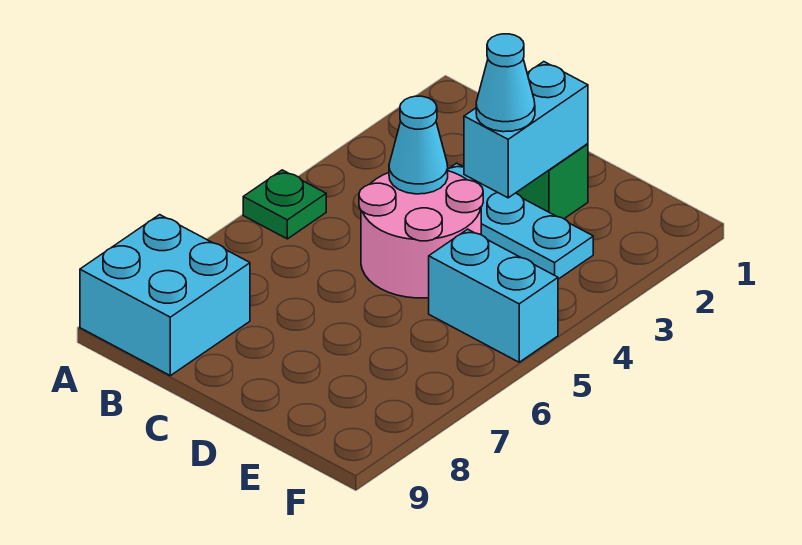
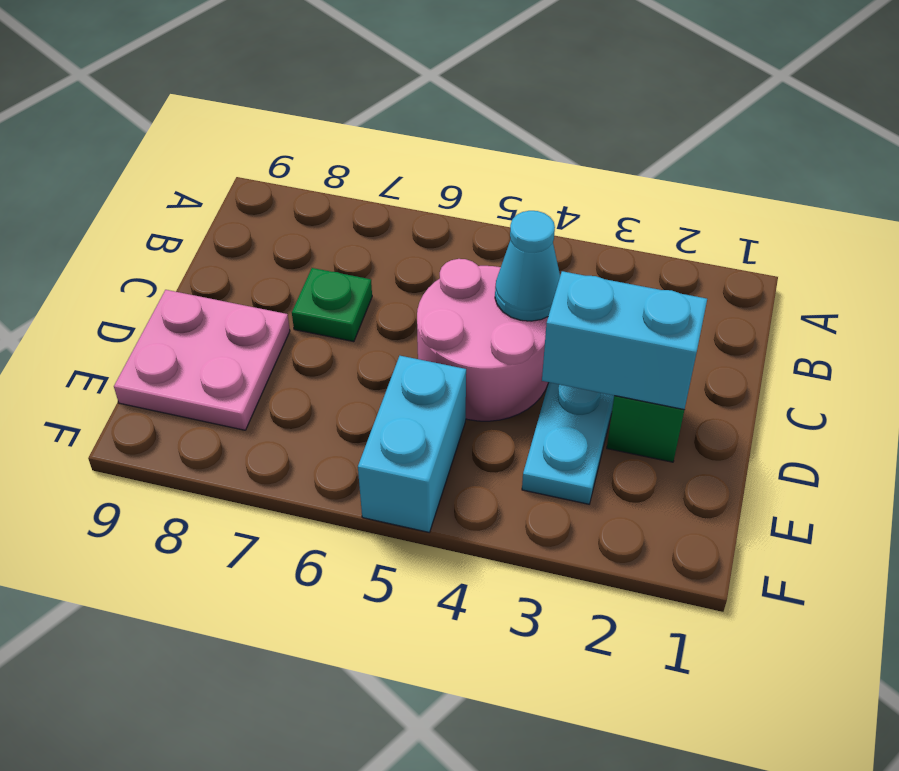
green plate A5 level 1 -> green plate C7 level 1
cyan brick A8:B9 level 1 -> none
cyan cone D3 level 3 -> none
none -> pink plate D8:E9 level 1

